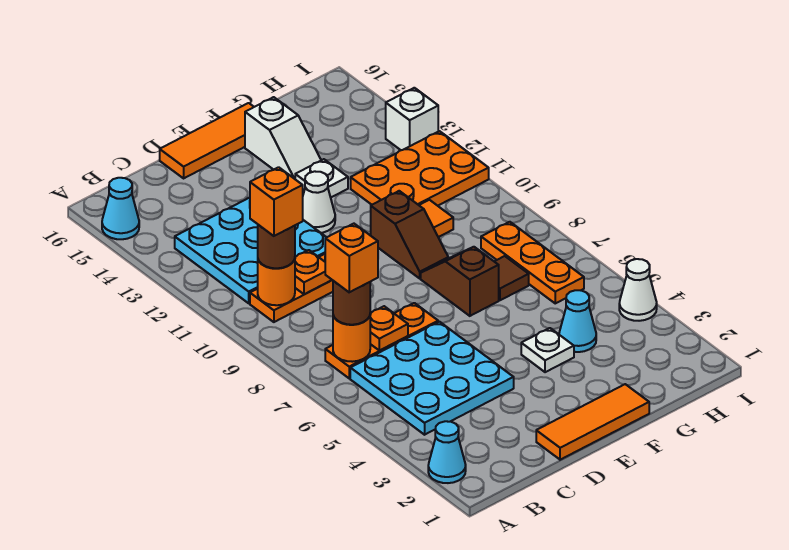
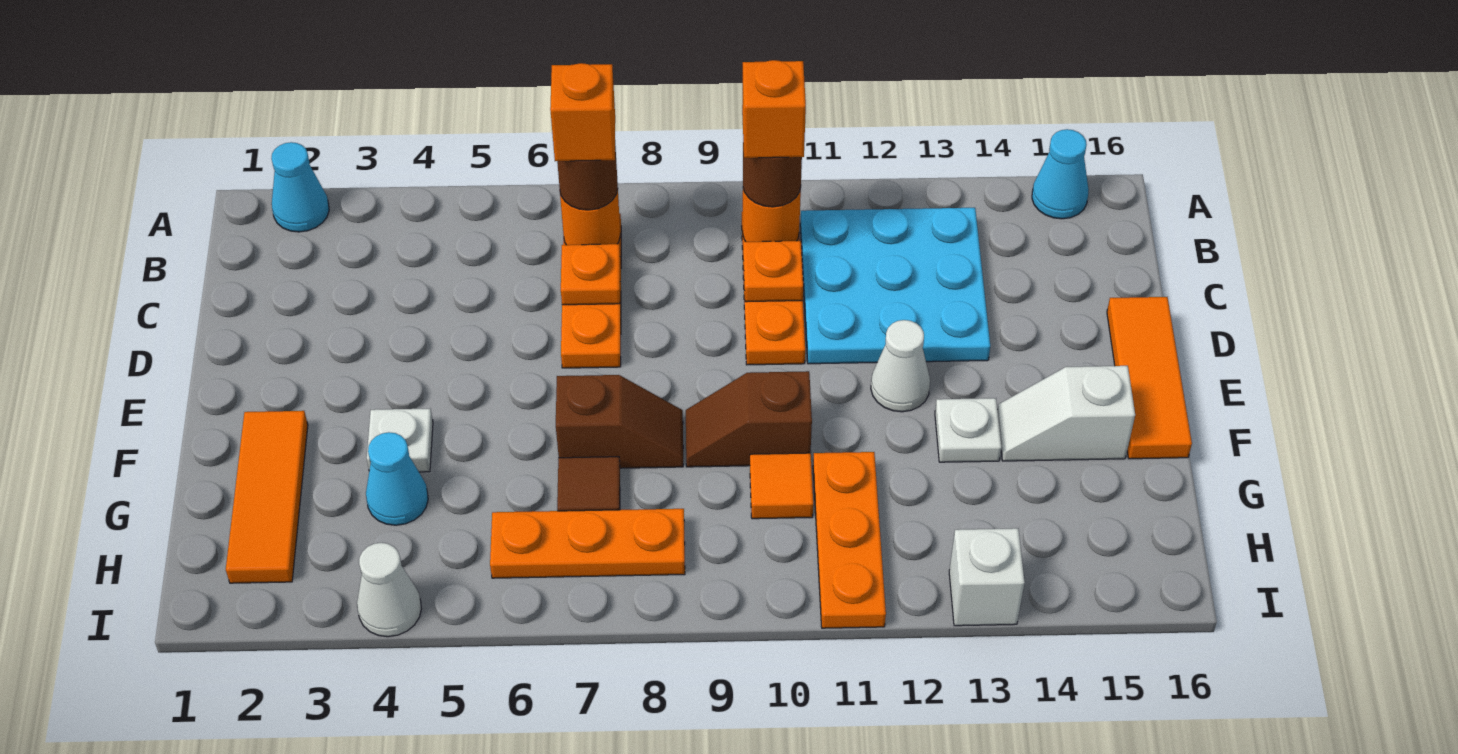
cyan plate B4:D6 level 1 -> none
orange tile D1:F1 level 1 -> orange tile F2:H2 level 1
orange plate G11:I12 level 1 -> orange plate G11:I11 level 1

